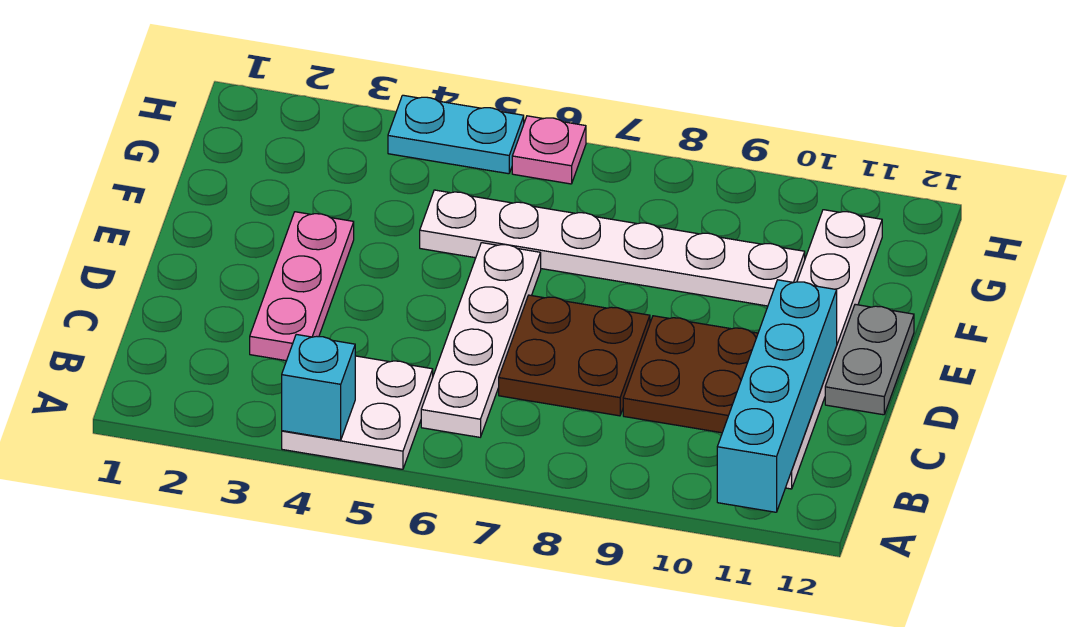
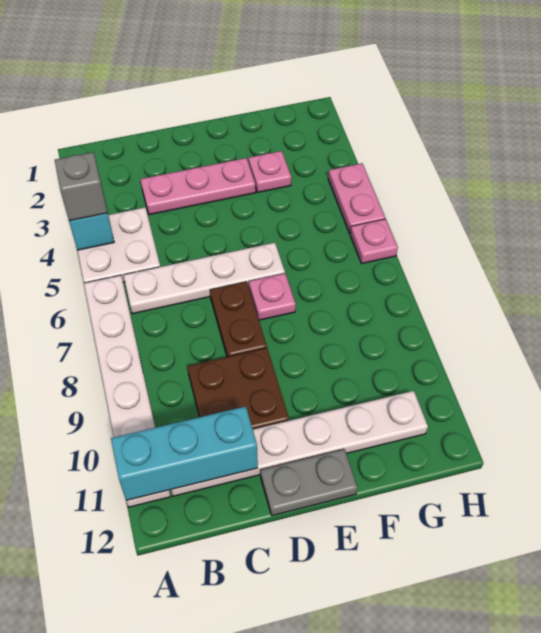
none -> grey brick A4 level 3
cyan brick A11:D11 level 2 -> cyan brick A11:C11 level 2
brown plate C7:D8 level 1 -> brown plate D7:D8 level 1
none -> pink plate E7 level 1
none -> pink plate F3 level 1
white plate F5:F10 level 1 -> white plate A6:A11 level 1
cyan plate H4:H5 level 1 -> pink plate H4:H5 level 1

